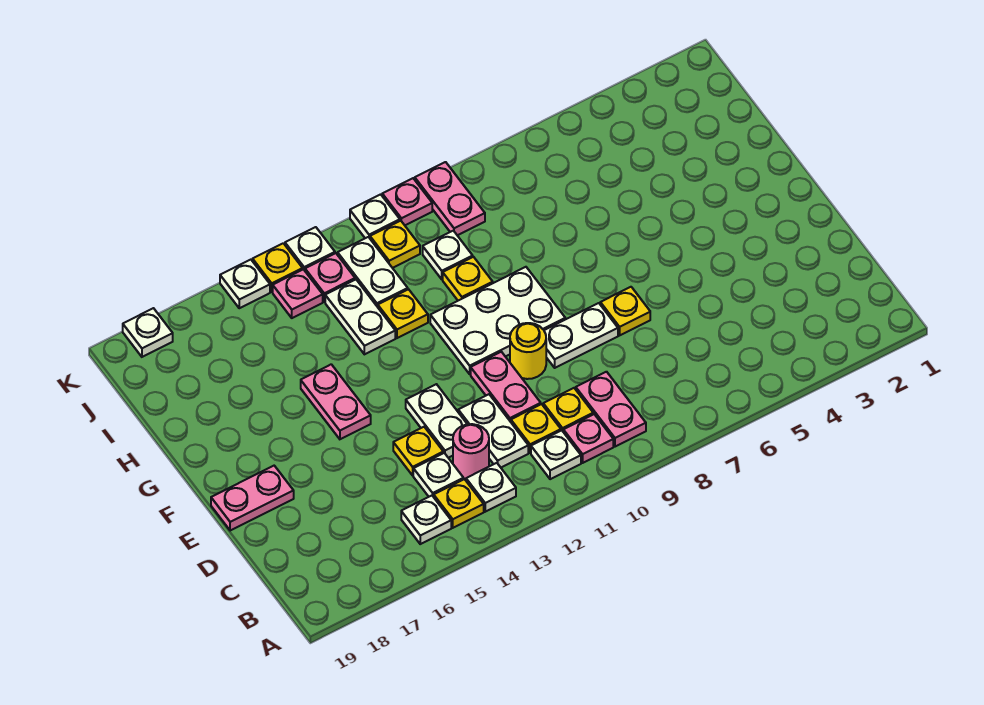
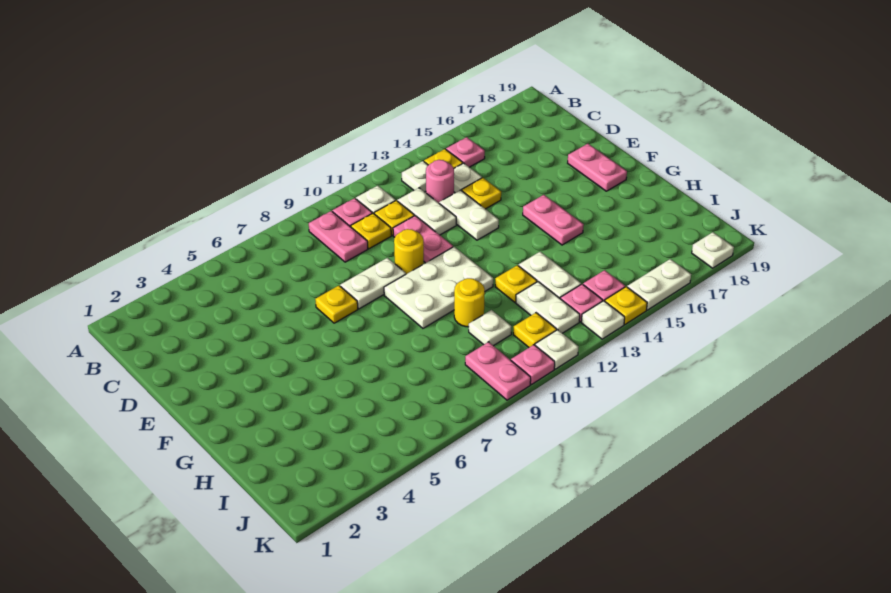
white plate B15 level 1 -> pink plate B15 level 1
pink plate E18:E19 level 1 -> pink plate E18:F18 level 1
yellow plate H10 level 1 -> yellow round brick H10 level 1
white plate K15 level 1 -> white plate K15:K16 level 1

